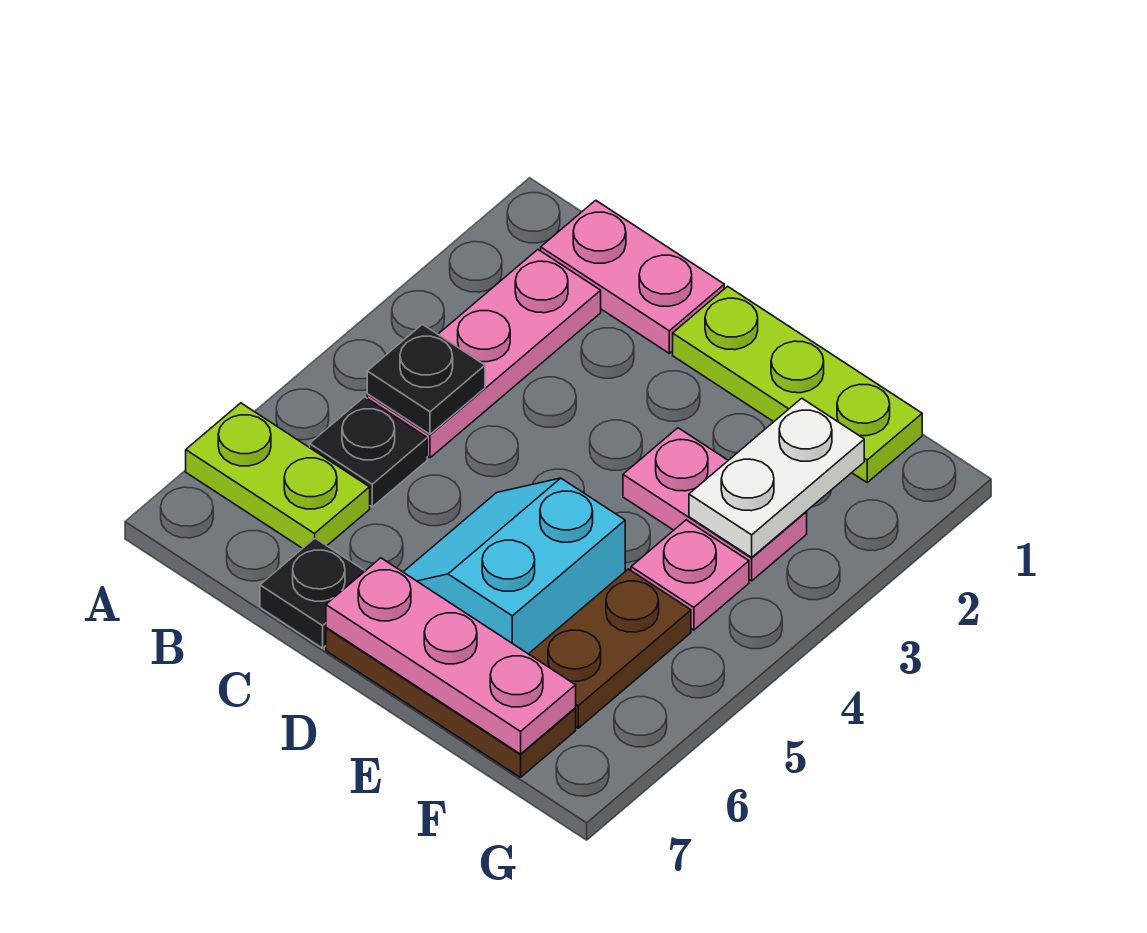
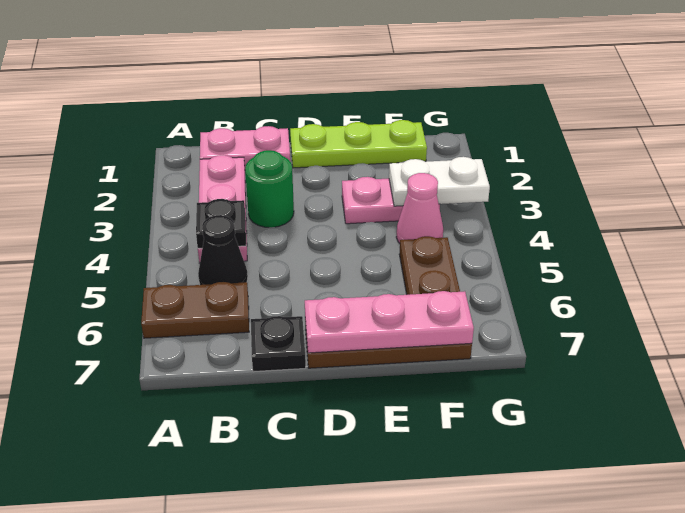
lime plate A6:B6 level 1 -> brown plate A6:B6 level 1
black plate B5 level 1 -> black cone B5 level 1
none -> green round brick C3 level 1
cyan slope D5:E6 level 1 top E -> none
white plate F2:F3 level 2 -> white plate F3:G3 level 2
pink plate F4 level 1 -> pink cone F4 level 1

